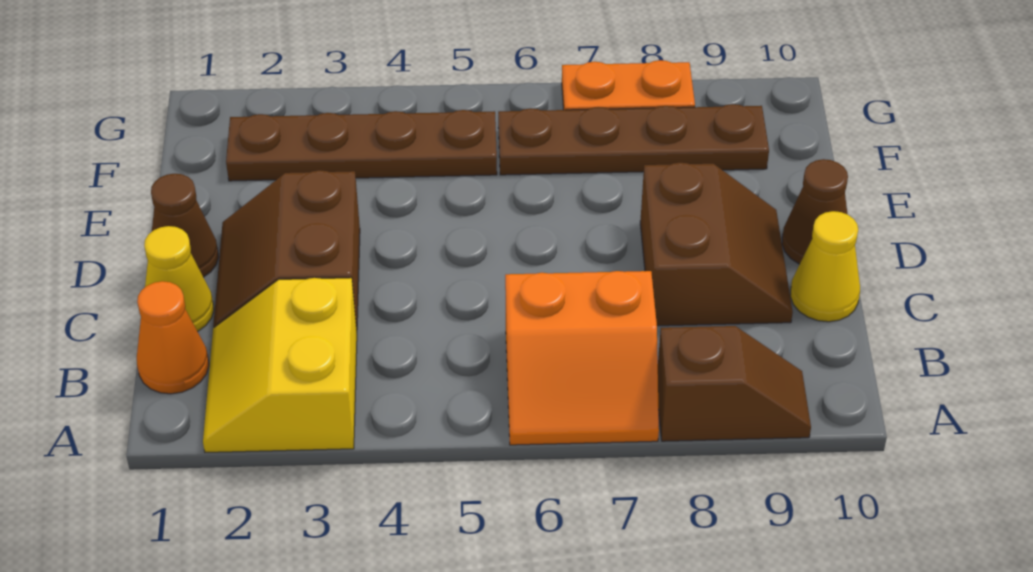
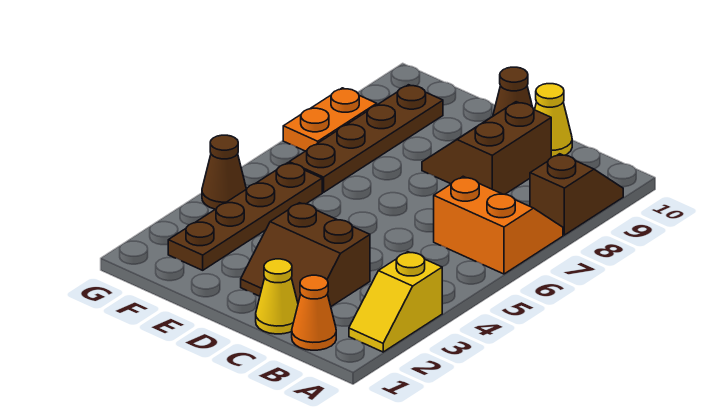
yellow slope A2:B3 level 1 top 3 -> yellow slope A2:A3 level 1 top 3
orange slope A6:B7 level 1 top B -> orange slope A6:B7 level 1 top 6
brown slope C8:D9 level 1 top 8 -> brown slope C8:D9 level 1 top C
brown cone D1 level 1 -> brown cone G4 level 1

